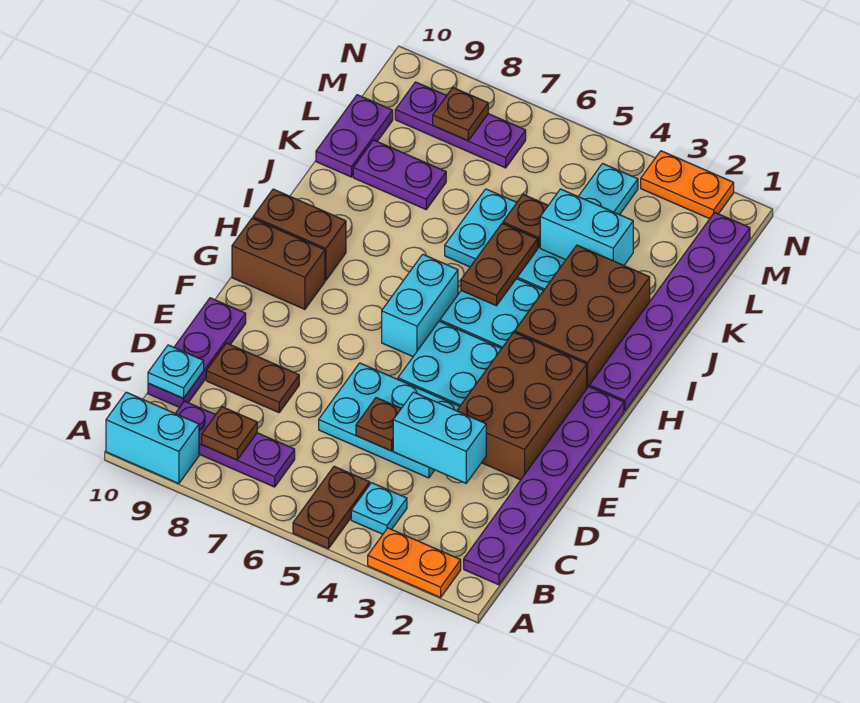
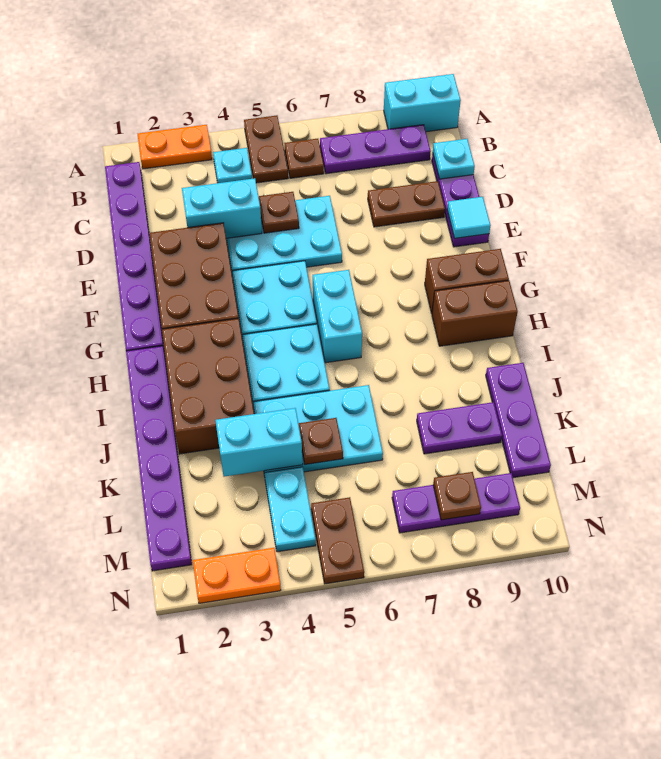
brown plate B8 level 2 -> brown plate B6 level 1
none -> cyan tile E10 level 2
brown plate I5:J5 level 2 -> brown plate M5:N5 level 1
purple plate K10:L10 level 1 -> purple plate J10:L10 level 1

